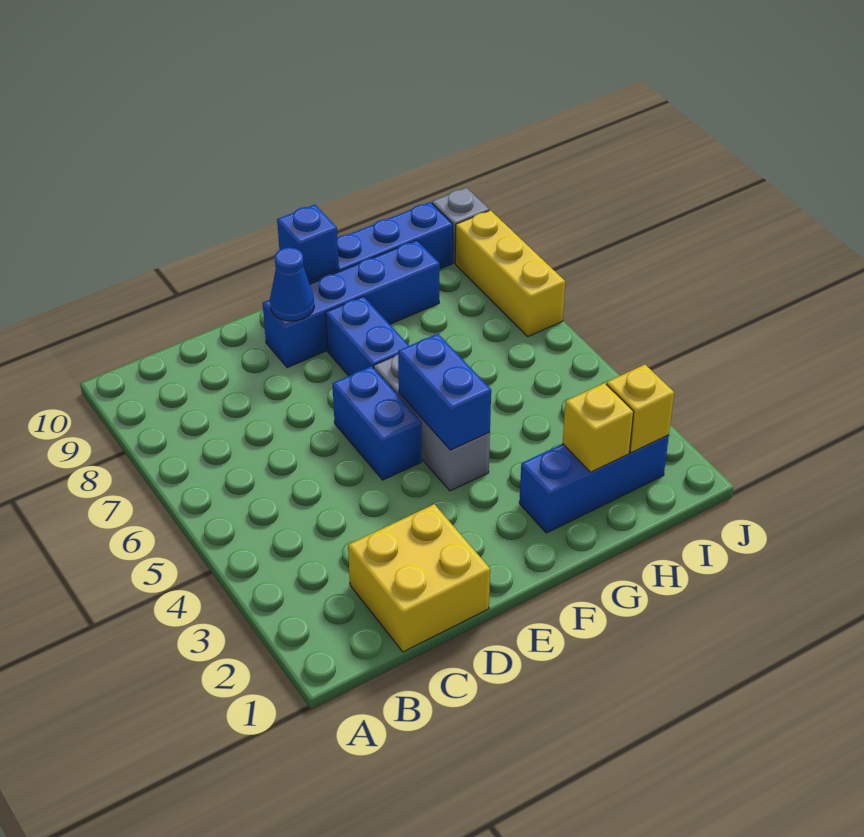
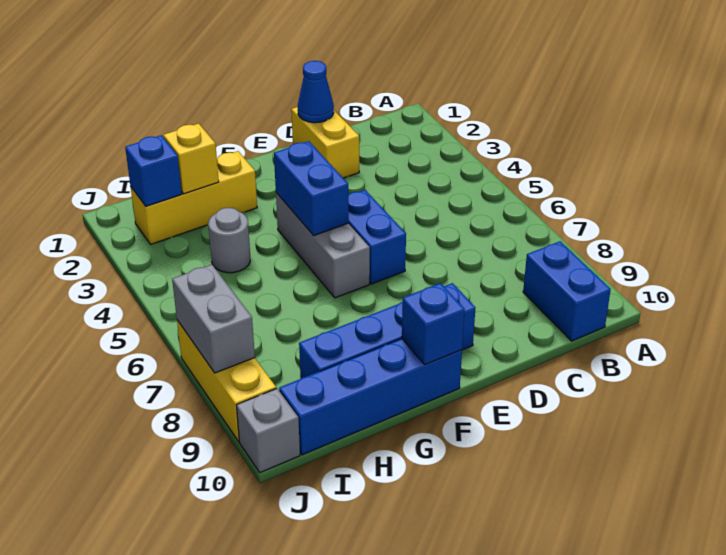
yellow brick C1:D2 level 1 -> yellow brick D1:D2 level 1
blue cone E9 level 2 -> blue cone D1 level 2
blue brick F7:F8 level 1 -> blue brick B9:B10 level 1
blue brick G2:I2 level 1 -> yellow brick G2:I2 level 1
none -> grey round brick H4 level 1
yellow brick I2 level 2 -> blue brick I2 level 2
none -> grey brick J7:J8 level 2

